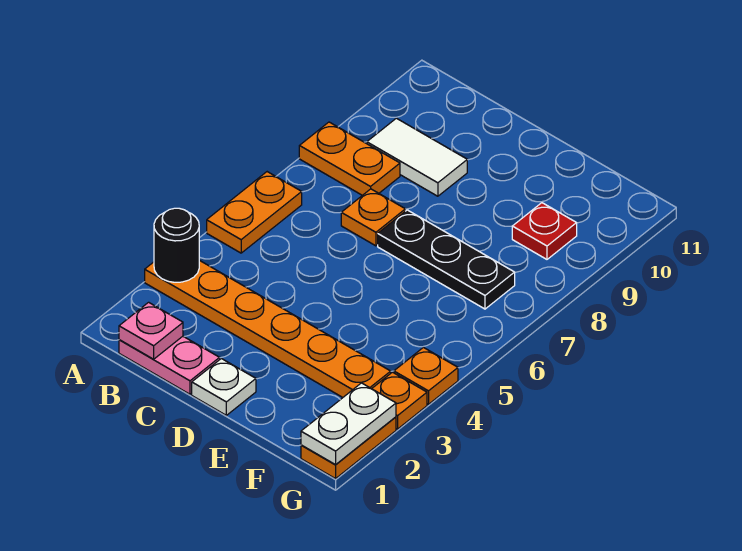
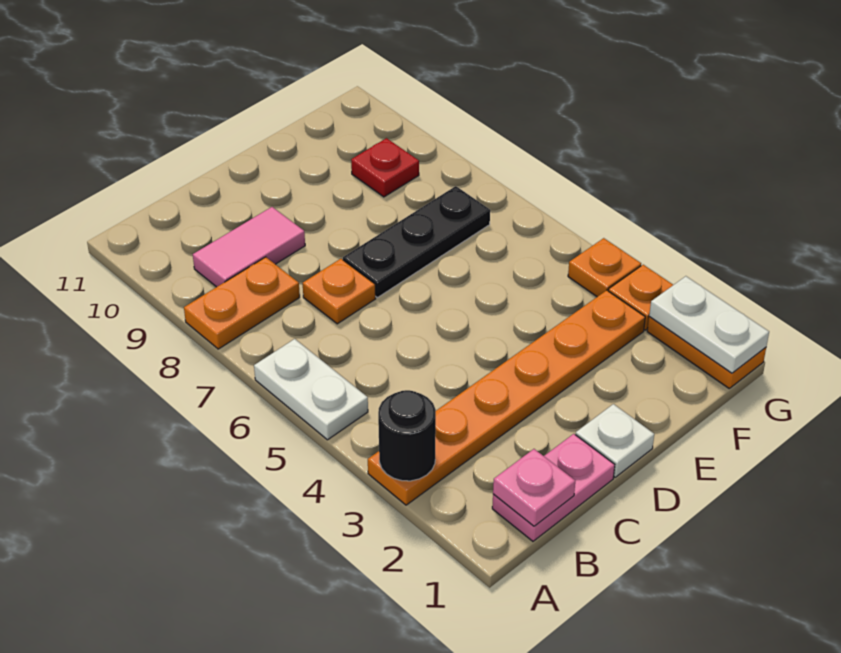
orange plate A5:A6 level 1 -> white plate A5:A6 level 1
white tile B9:C9 level 1 -> pink tile B9:C9 level 1

